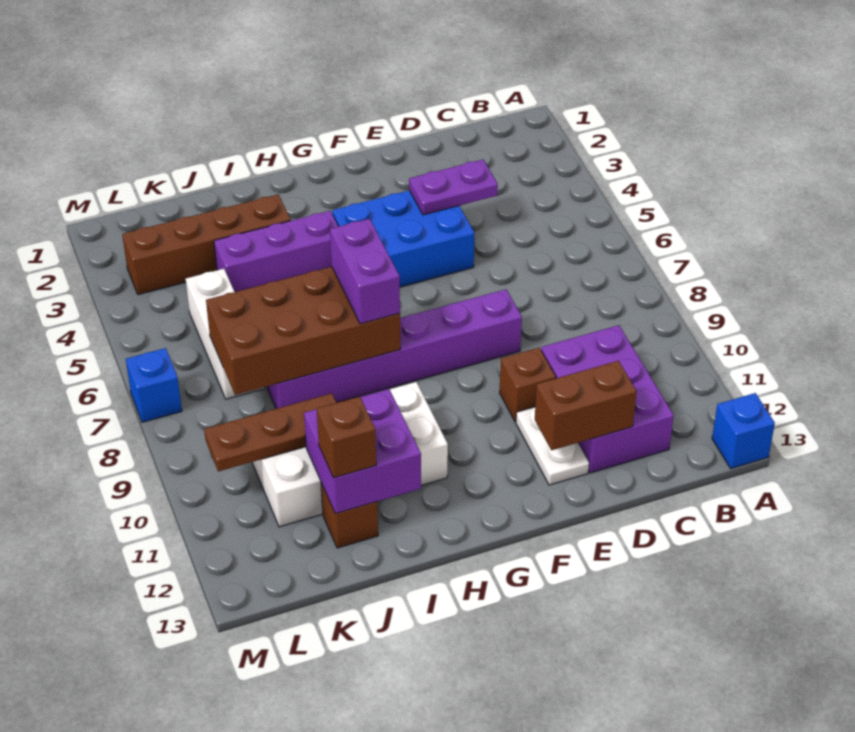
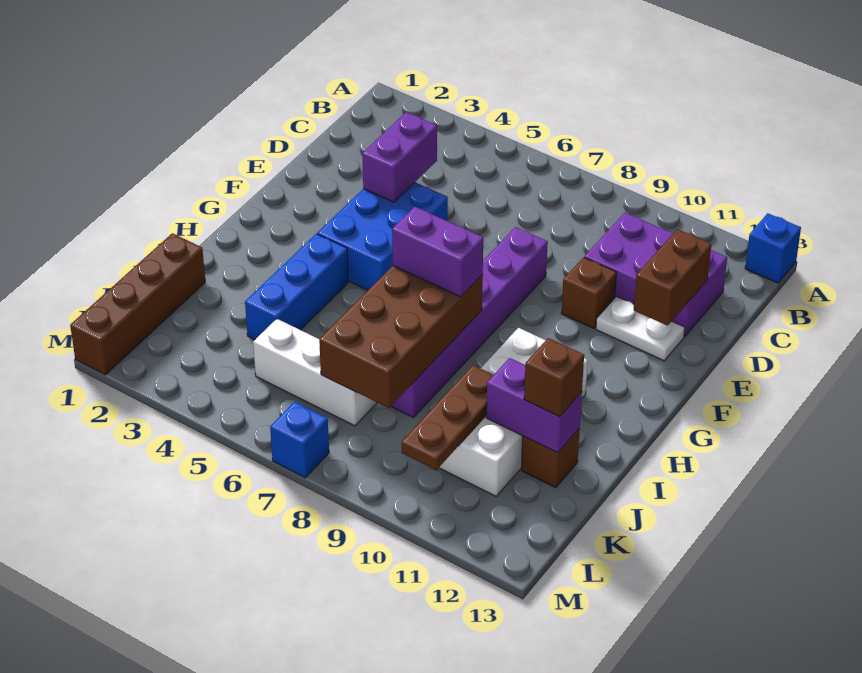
purple plate D4:E4 level 2 -> purple brick D4:E4 level 2
purple brick H4:J4 level 1 -> blue brick H4:J4 level 1
brown brick I3:L3 level 1 -> brown brick J1:M1 level 1
purple brick I11:J12 level 2 -> purple brick J11:J12 level 2

